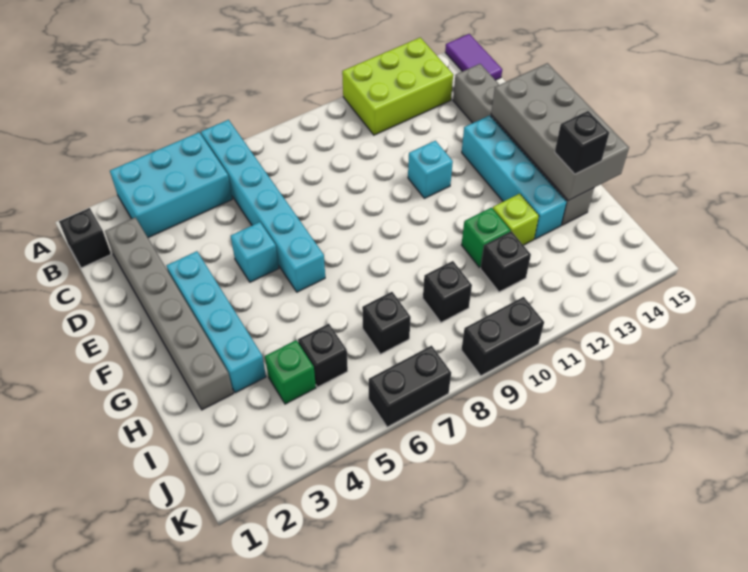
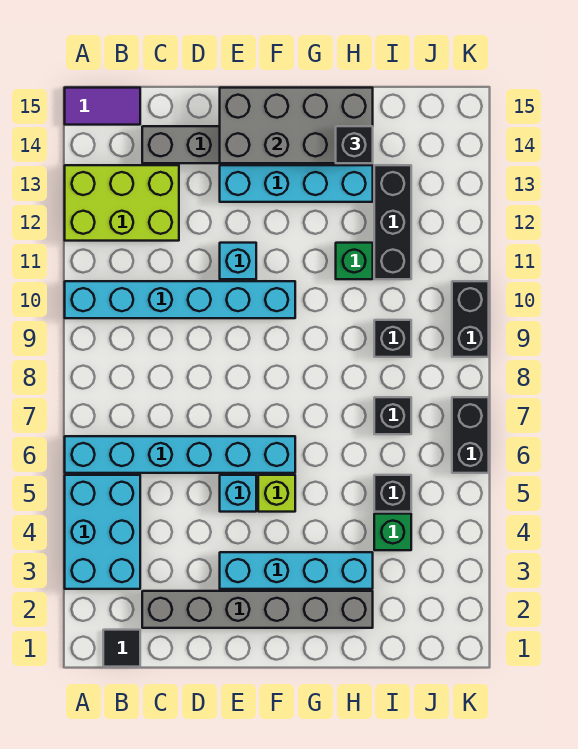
none -> cyan brick A10:F10 level 1
lime brick A11:B13 level 1 -> lime brick A12:C13 level 1
black brick B1 level 1 -> black tile B1 level 1
lime brick H12 level 1 -> lime brick F5 level 1
black brick I11 level 1 -> black brick I11:I13 level 1

